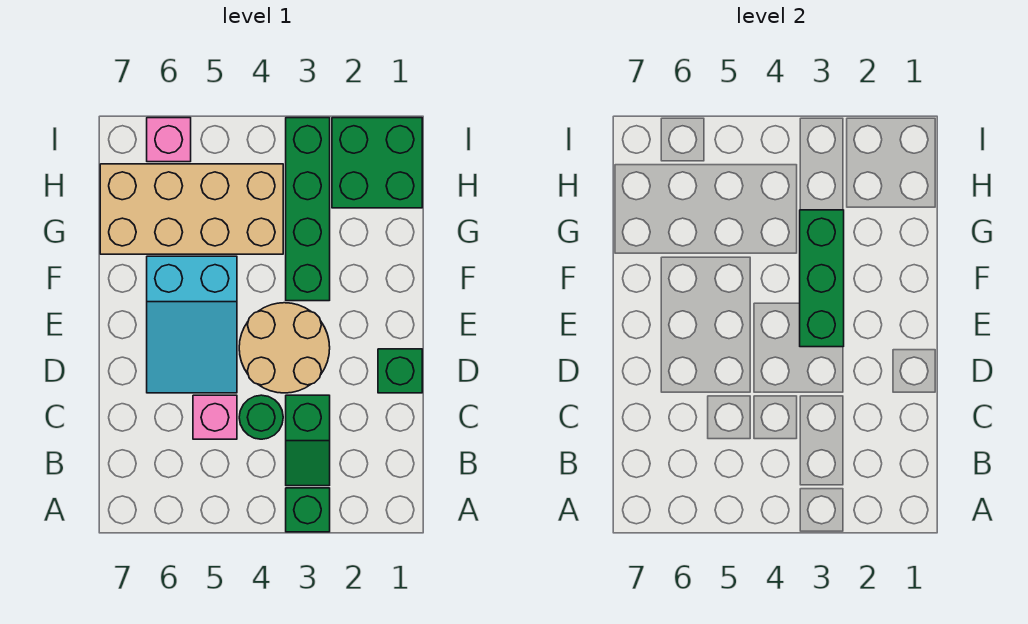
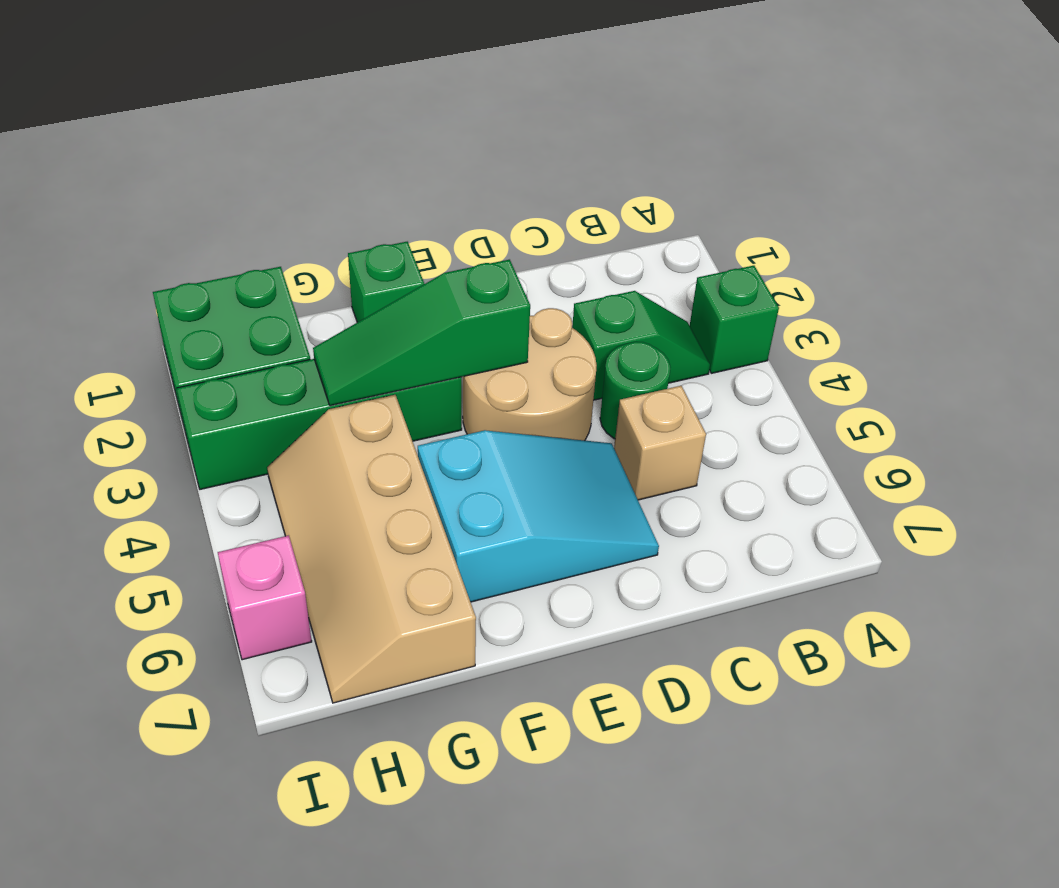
pink brick C5 level 1 -> tan brick C5 level 1
green brick D1 level 1 -> green brick F1 level 1
green brick E3:G3 level 2 -> green slope E3:G3 level 2 top E
tan brick G4:H7 level 1 -> tan slope G4:H7 level 1 top G

